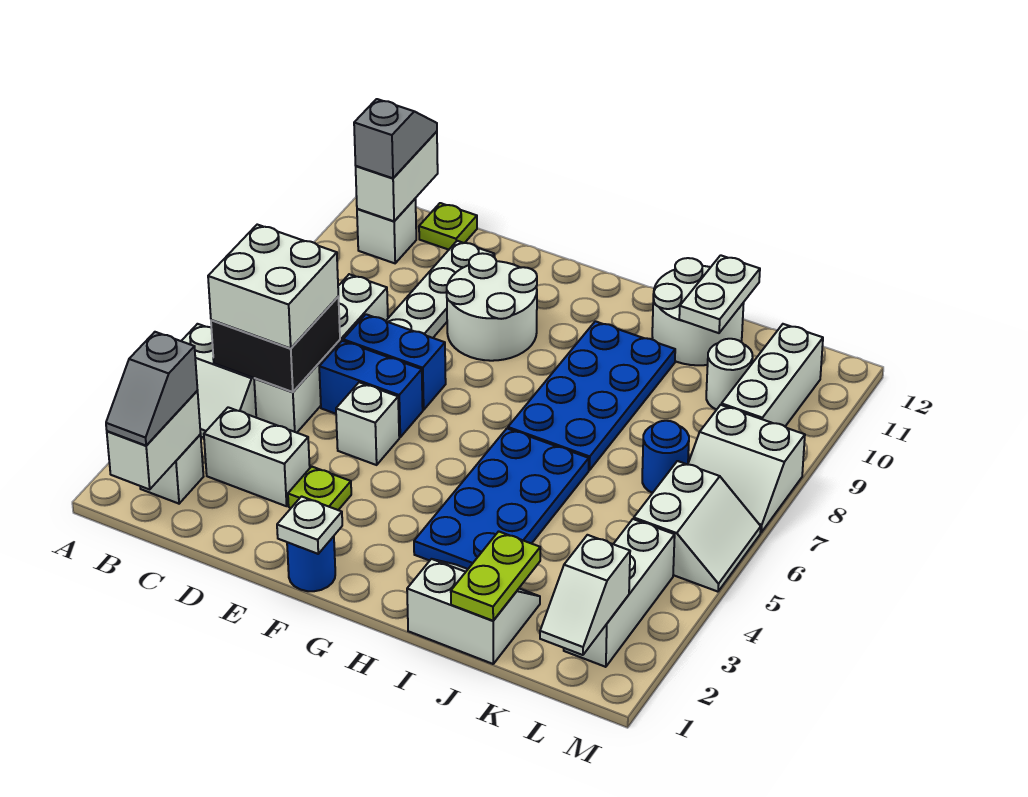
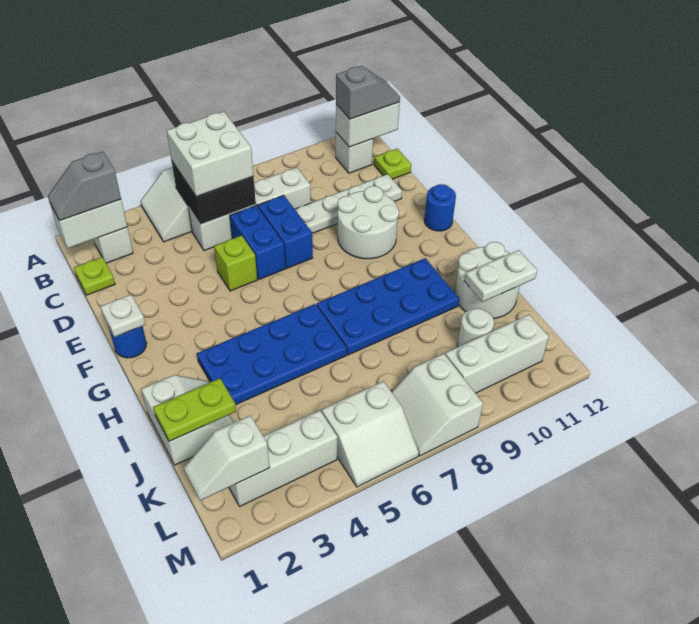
white brick C3:D3 level 1 -> none
lime plate E3 level 1 -> lime plate C1 level 1
white brick E5 level 1 -> lime brick E5 level 1
blue round brick K7 level 1 -> blue round brick F12 level 1

